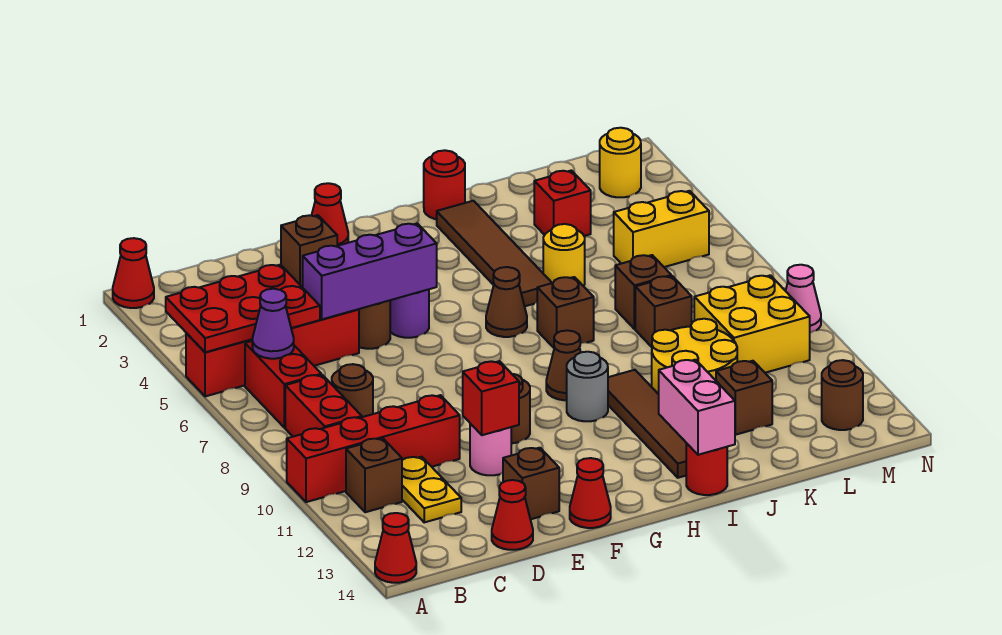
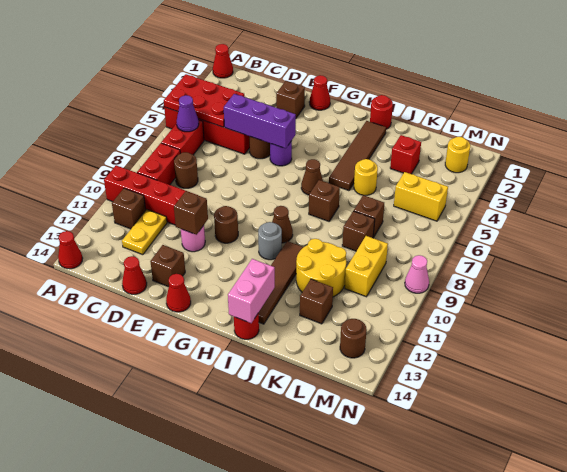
red brick E11 level 2 -> brown brick E11 level 2
yellow brick L9:M10 level 1 -> yellow brick L9:L10 level 1

